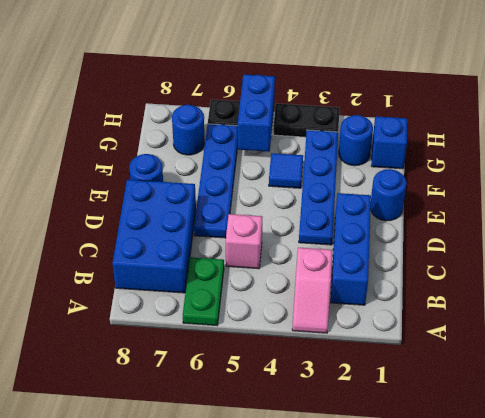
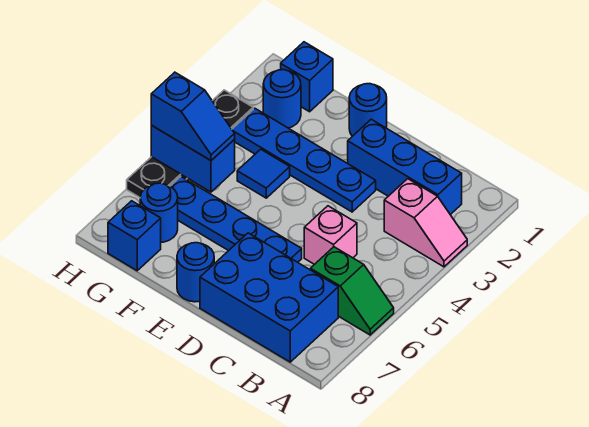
green plate A6:B6 level 1 -> green slope A6:B6 level 1 top B
none -> blue slope G5:H5 level 3 top H
none -> blue brick G8 level 1

